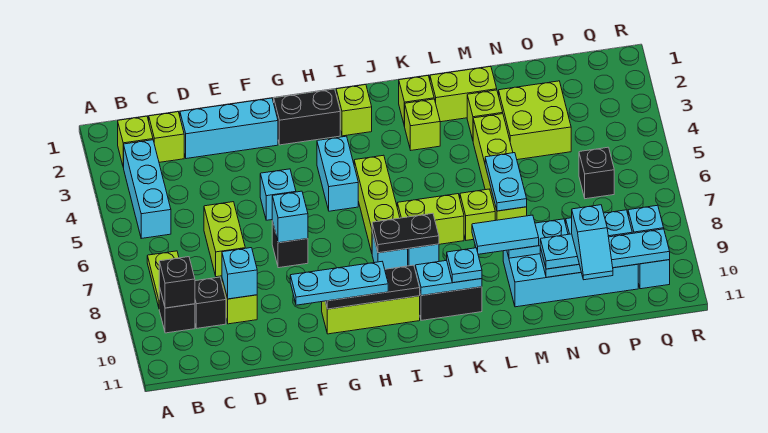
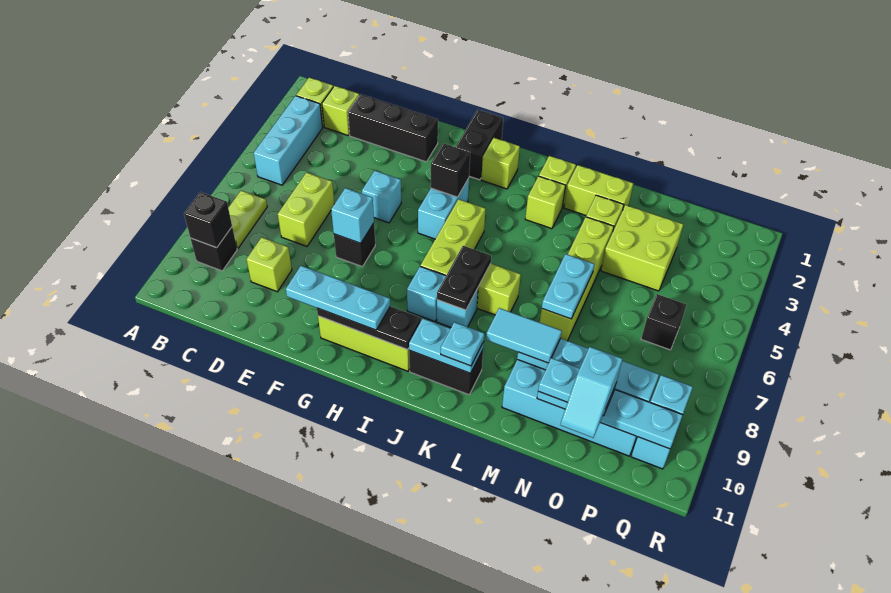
black brick C9 level 1 -> black brick H4 level 2
cyan brick D2:F2 level 1 -> black brick D2:F2 level 1
cyan brick D9 level 2 -> none
black brick G2:H2 level 1 -> black brick H1:H2 level 1
black plate I8:J8 level 2 -> black plate J7:J8 level 2
lime brick L7 level 1 -> none

